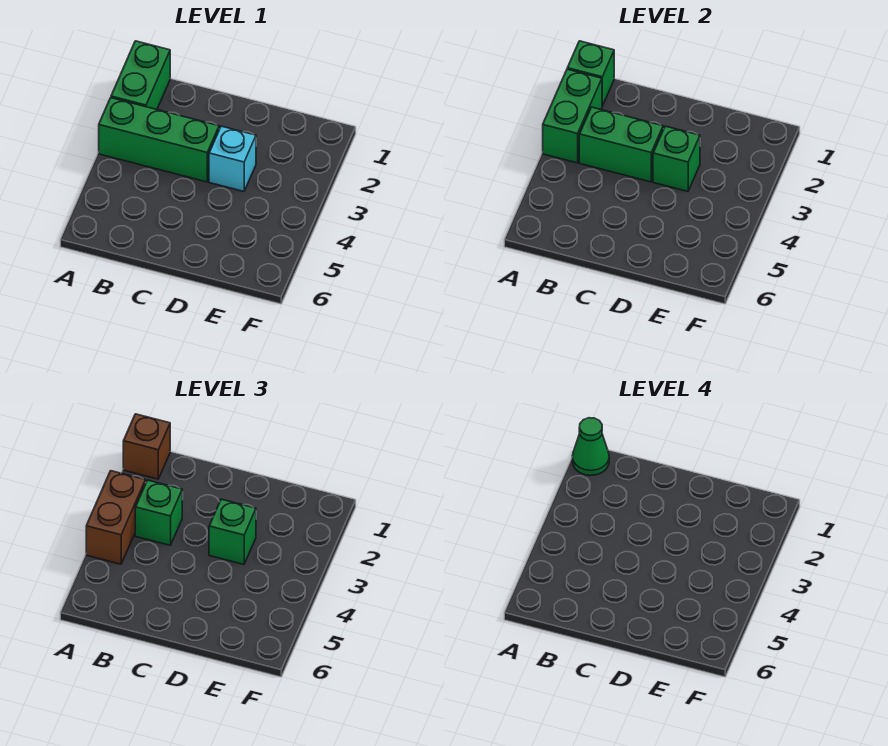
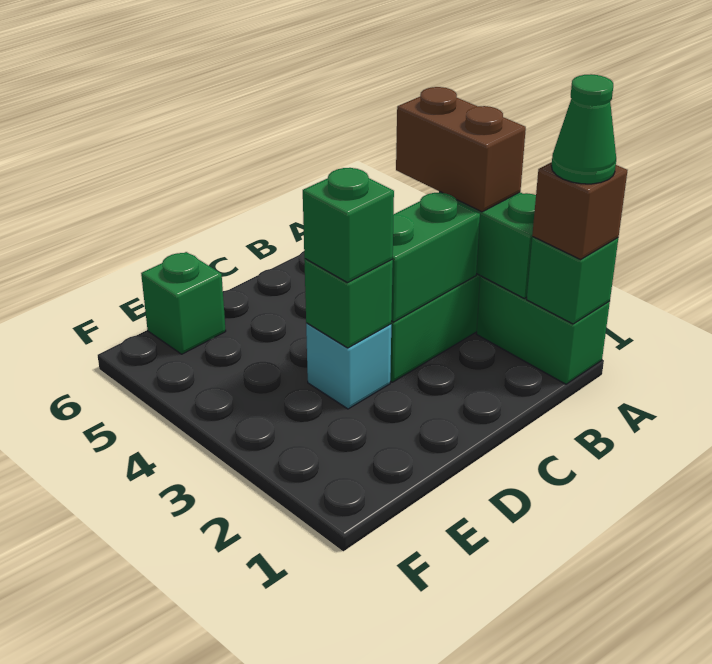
green brick B3 level 3 -> green brick E6 level 1

